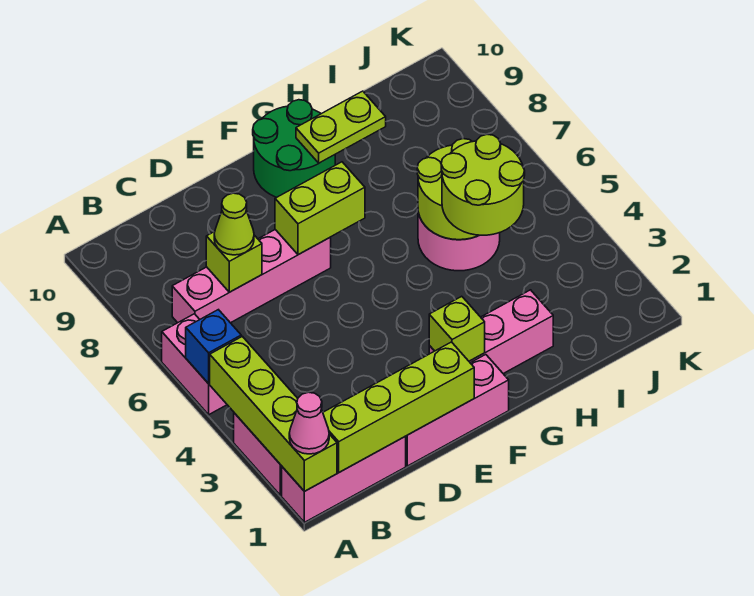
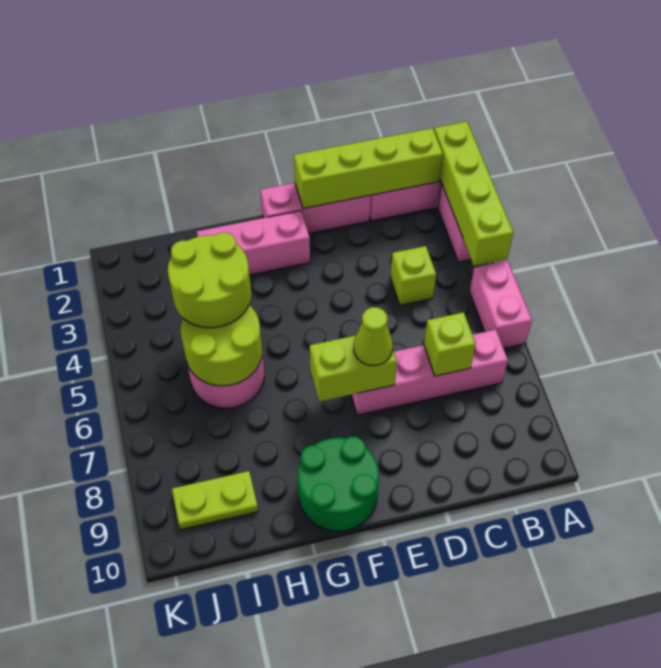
pink cone A1 level 3 -> none
blue brick A5 level 2 -> none
lime cone C7 level 3 -> lime cone E7 level 3
lime brick F2 level 2 -> lime brick C4 level 1
lime plate G9:H9 level 2 -> lime plate I9:J9 level 1

